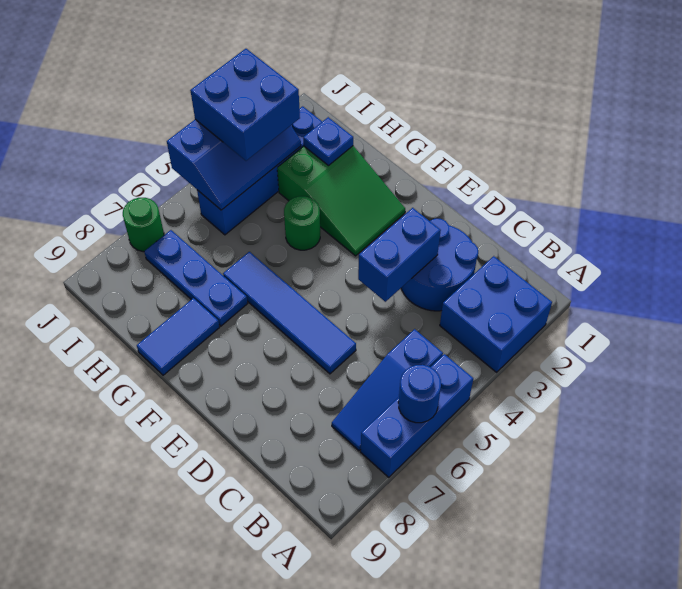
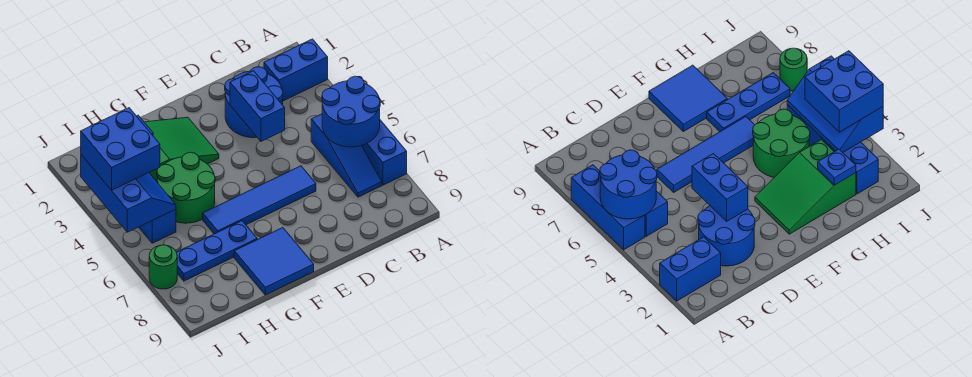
blue brick A2:B3 level 1 -> blue brick A2:B2 level 1
blue round brick A6 level 2 -> blue round brick A5:B6 level 2
green round brick G4 level 1 -> green round brick G4:H5 level 1
blue tile G8:G9 level 1 -> blue tile F8:G9 level 1

